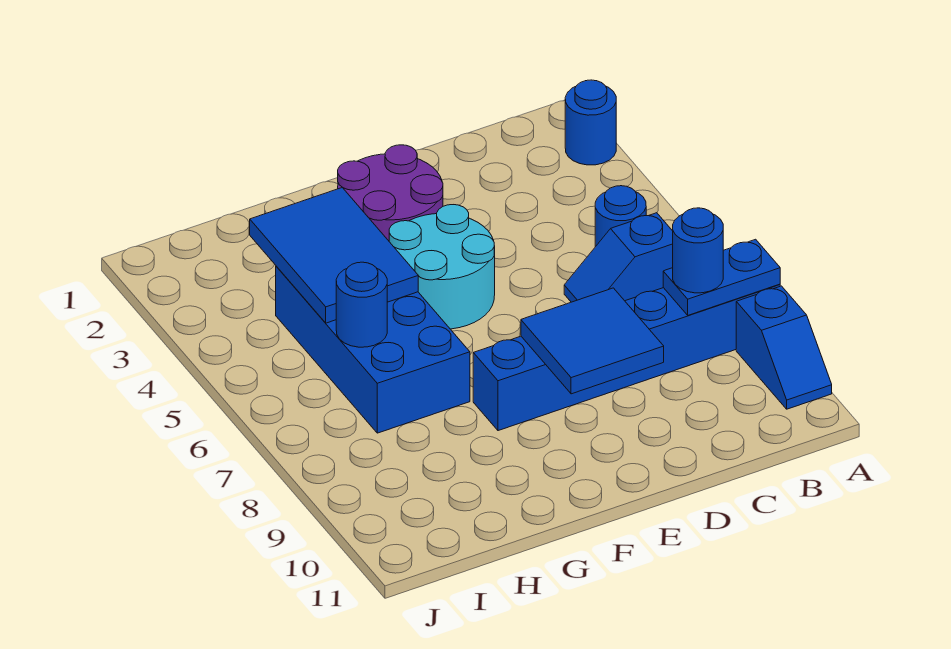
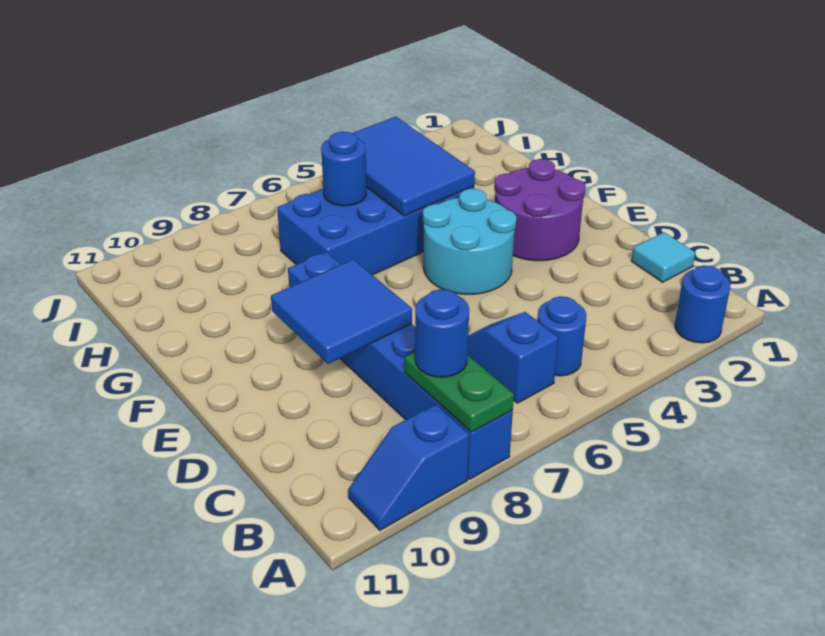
blue plate A8:B8 level 2 -> green plate A8:B8 level 2
none -> cyan tile C1 level 1
blue tile G3:H5 level 2 -> blue tile G4:I5 level 2

